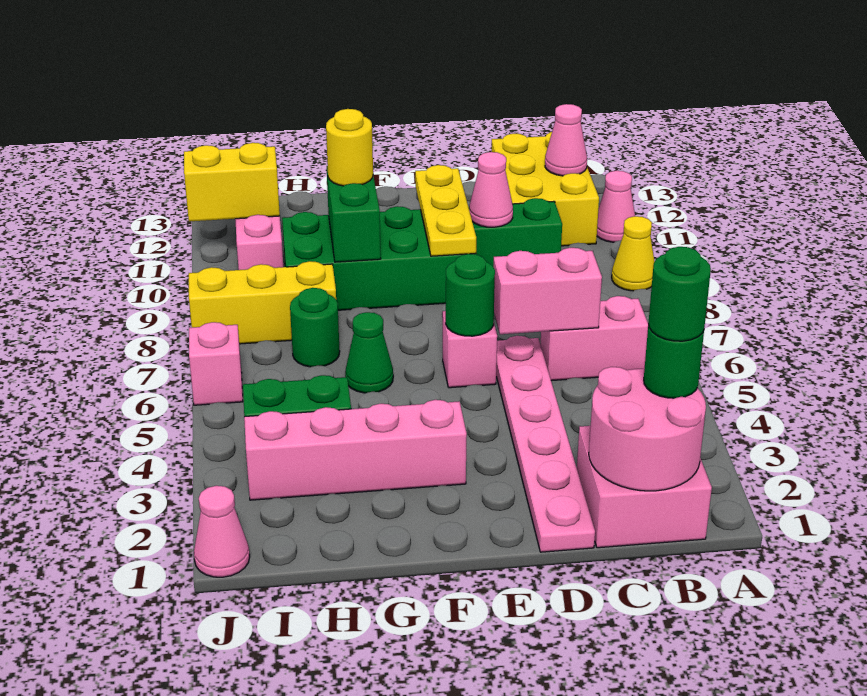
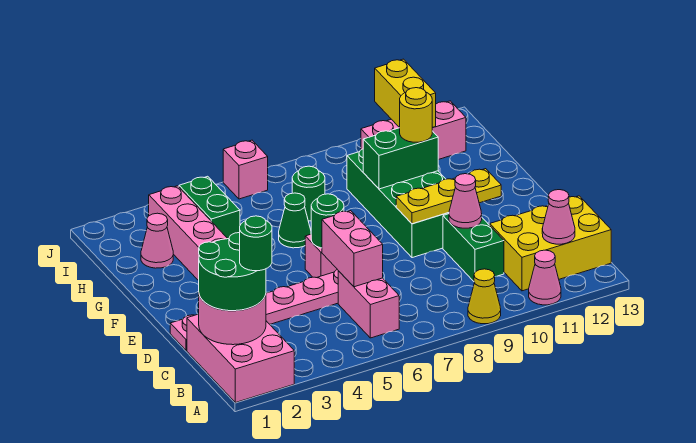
pink brick B1:C2 level 1 -> pink brick A1:C2 level 1
green round brick B2 level 3 -> green round brick B1:C2 level 3
yellow brick H8:J8 level 1 -> none
pink cone J1 level 1 -> pink cone H2 level 1

